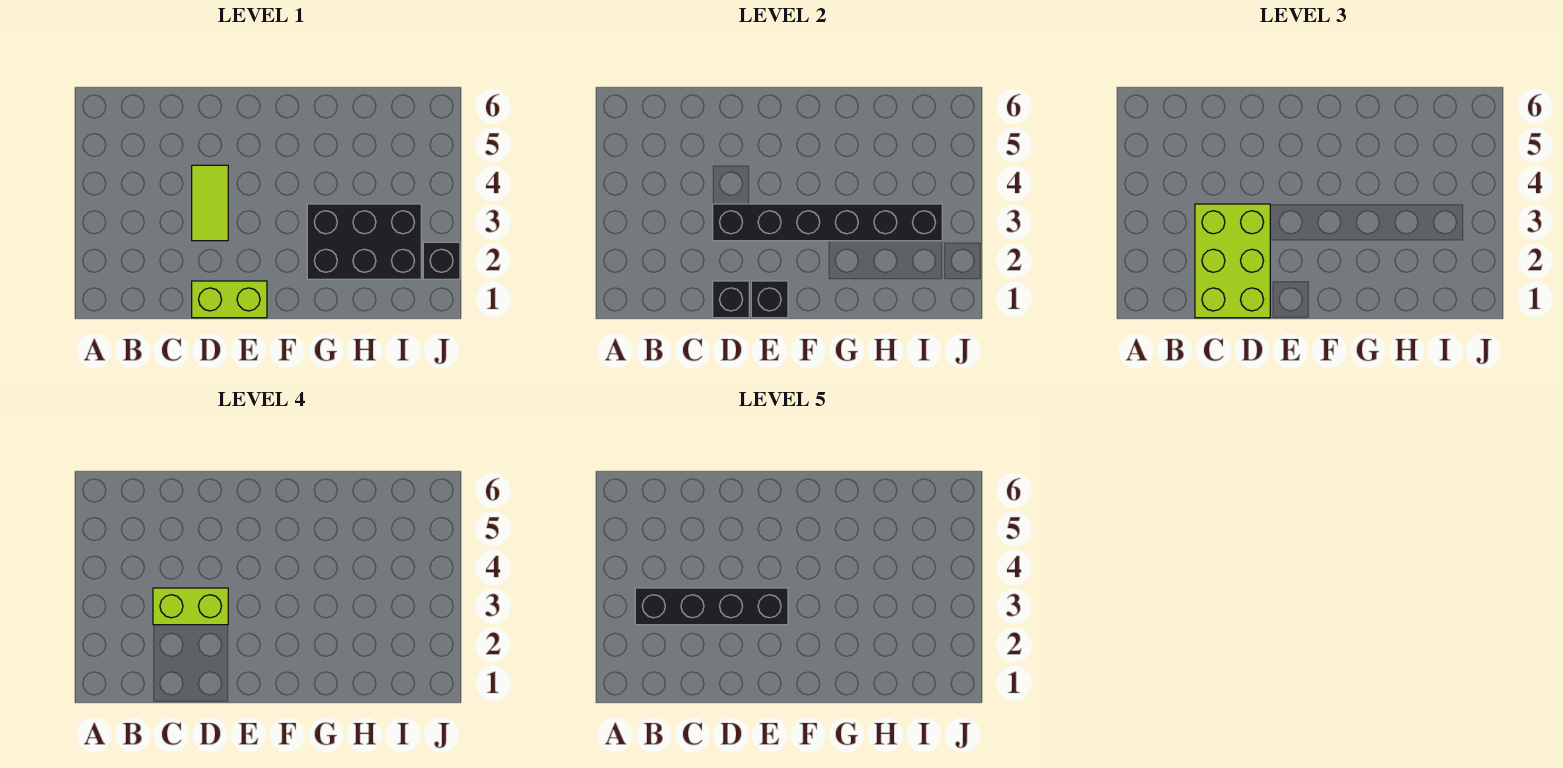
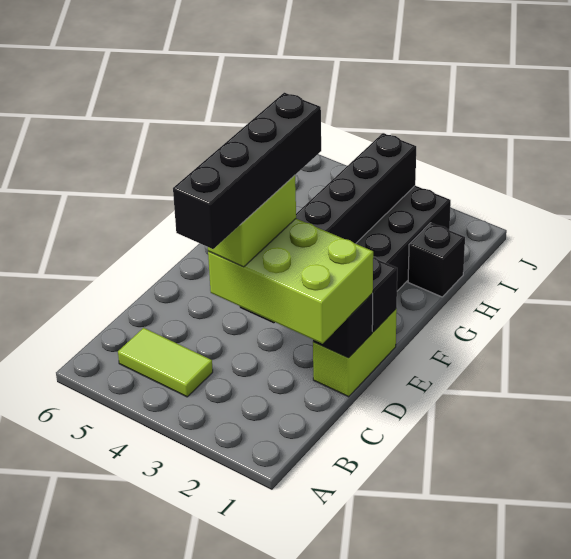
lime tile D3:D4 level 1 -> lime tile B4:B5 level 1
black brick J2 level 1 -> black brick H1 level 1

